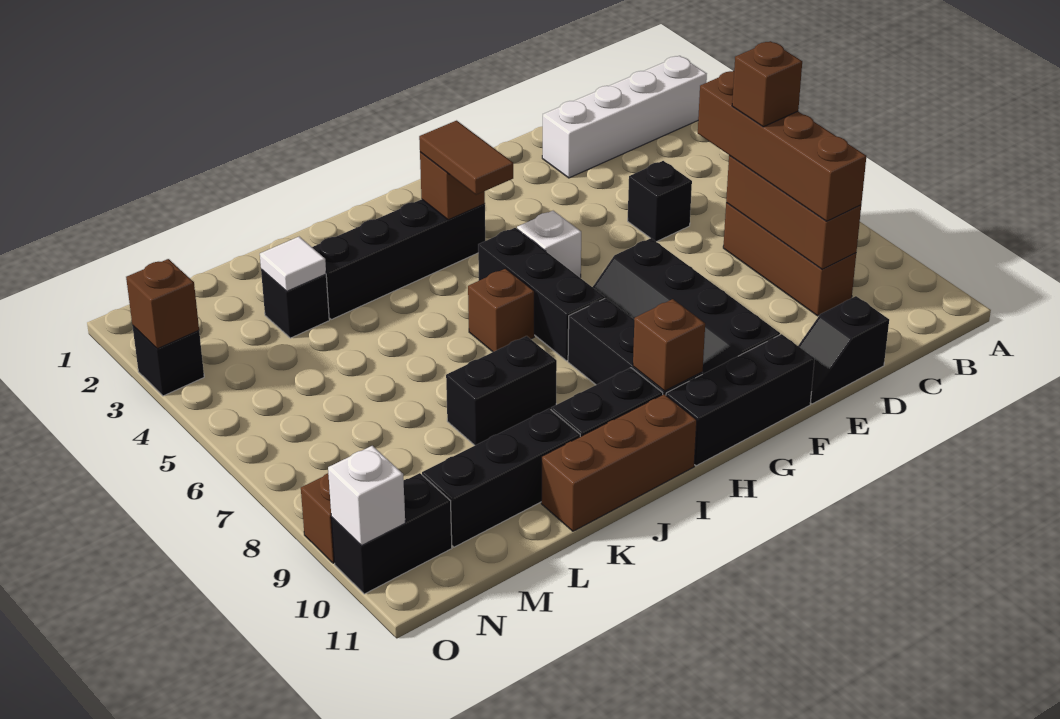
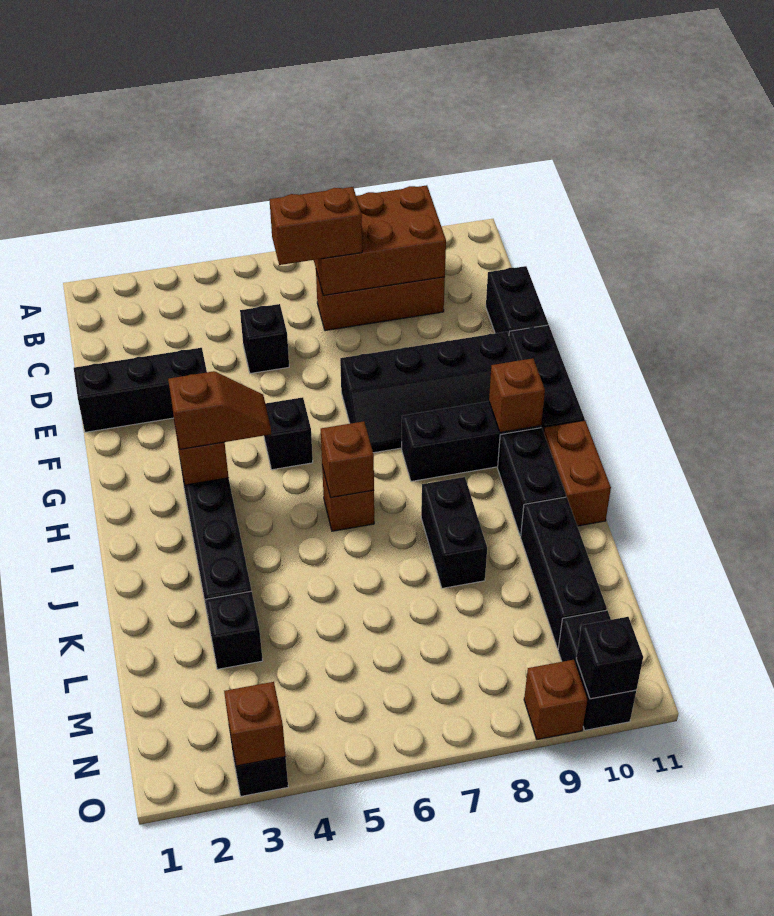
white brick A2:D2 level 1 -> none
brown brick C6:C9 level 3 -> brown brick C6:C7 level 3
brown brick C7:C9 level 2 -> brown brick B7:C9 level 2
brown brick C7 level 4 -> brown brick I6 level 2
black slope D11:E11 level 1 top D -> black brick D11:E11 level 1
white brick G5 level 1 -> black brick G5 level 1
brown tile H3:H4 level 3 -> brown slope H3:H4 level 3 top 3
black brick H5:H7 level 1 -> black brick E1:E3 level 1
brown brick I11:K11 level 1 -> brown brick I11:J11 level 1
white tile L3 level 2 -> none
white brick O10 level 2 -> black brick O10 level 2

